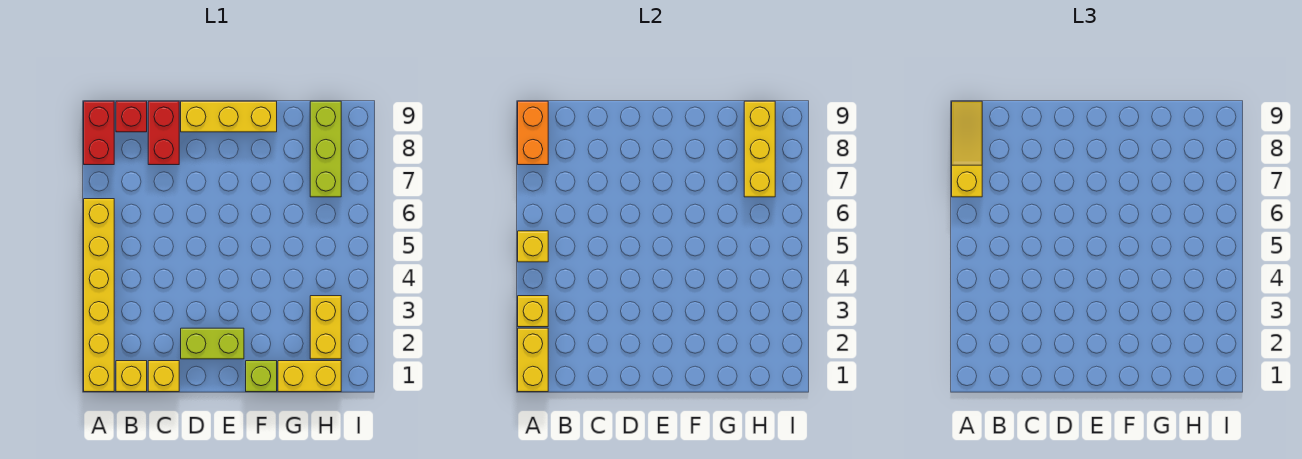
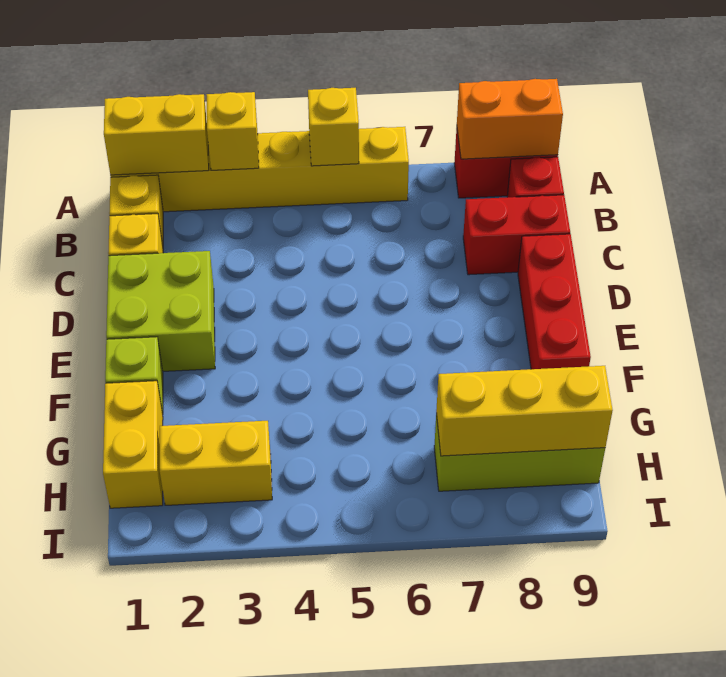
yellow slope A7:A9 level 3 top 7 -> none
lime brick D2:E2 level 1 -> lime brick D1:E2 level 1
yellow brick D9:F9 level 1 -> red brick D9:F9 level 1

